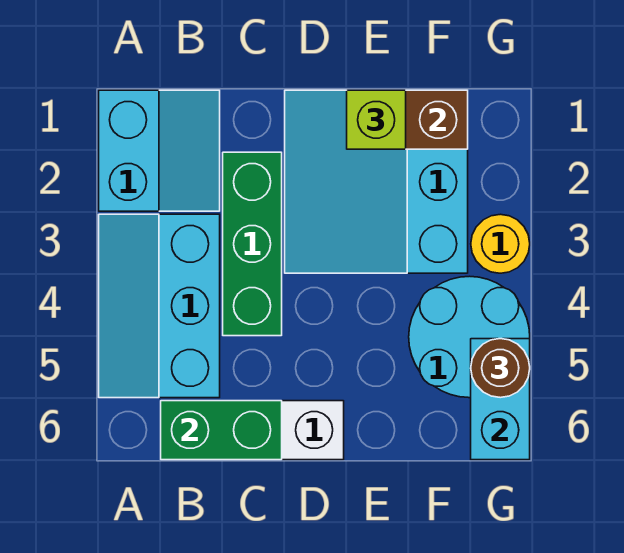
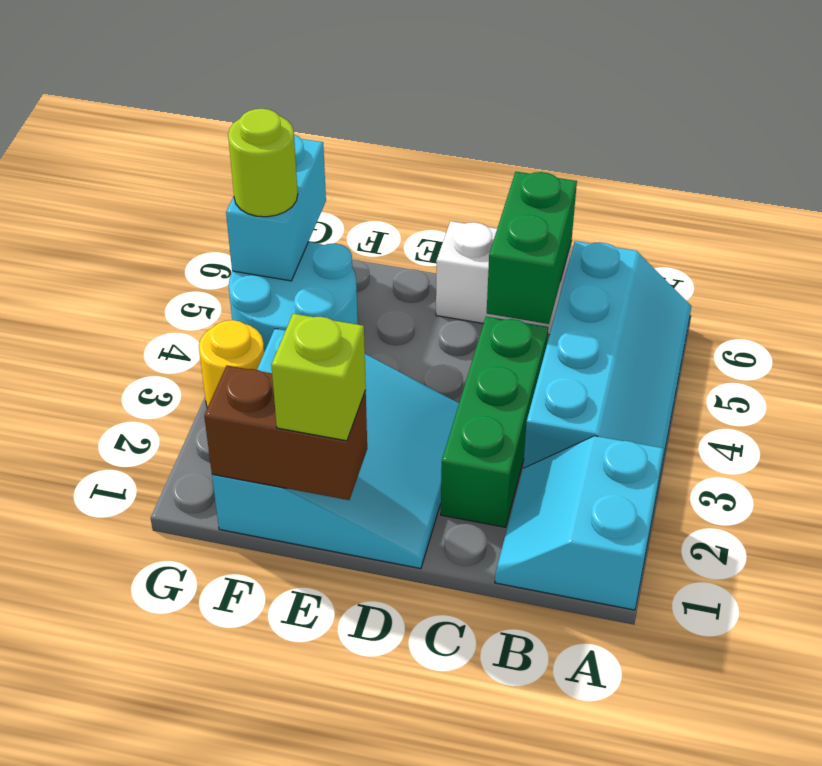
cyan slope A3:B5 level 1 top B -> cyan slope A3:B6 level 1 top B
green brick B6:C6 level 2 -> green brick C5:C6 level 2
brown round brick G5 level 3 -> lime round brick G5 level 3

